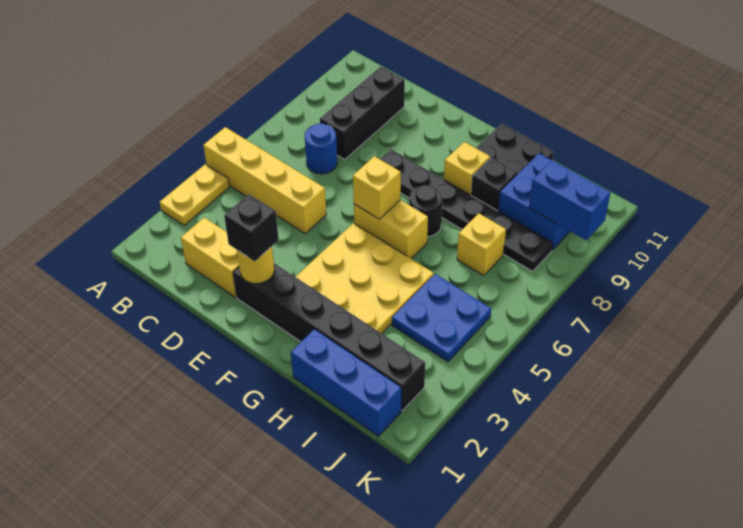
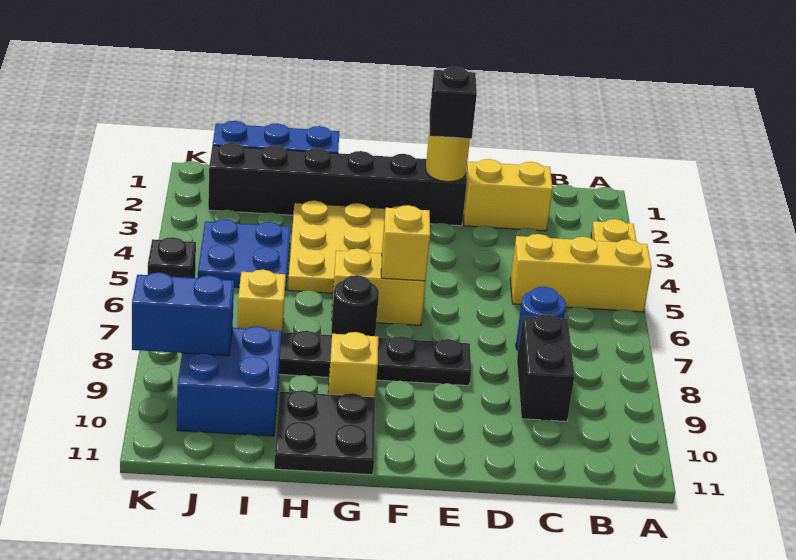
yellow brick A5:D5 level 1 -> yellow brick A5:C5 level 1
black brick C8:C10 level 1 -> black brick C8:C9 level 1
black brick H9 level 1 -> black brick K6 level 1

